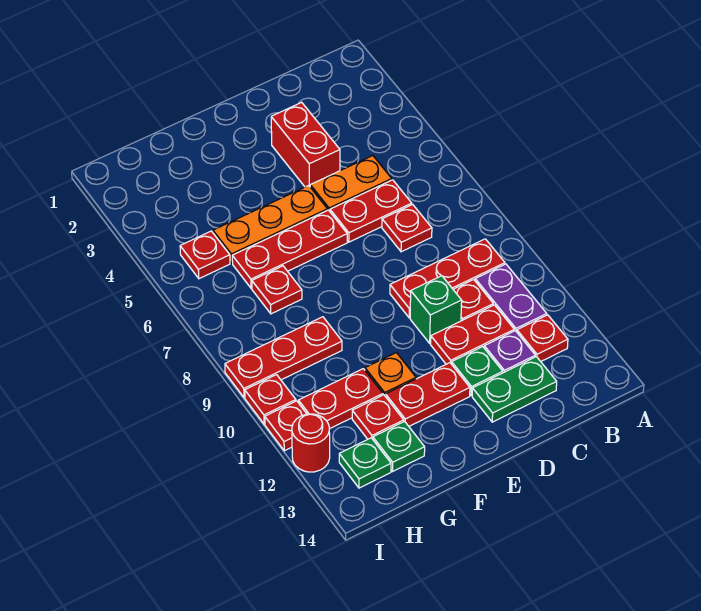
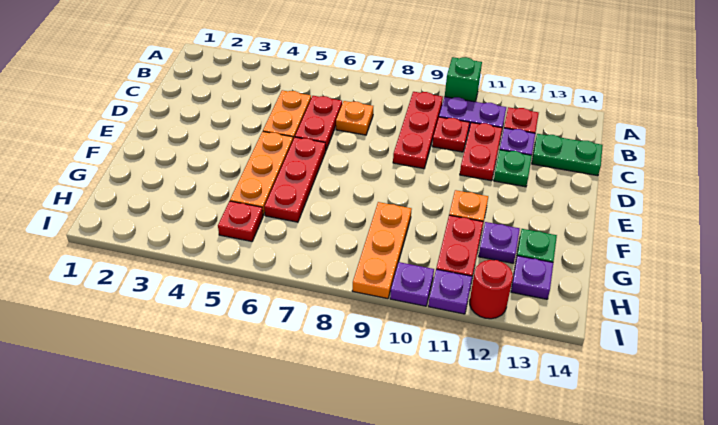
red plate C7 level 1 -> orange plate C7 level 1
green plate C13:D13 level 1 -> green plate C13:C14 level 1
red brick D3:D4 level 1 -> none
green brick D10 level 1 -> green brick A10 level 1
red plate E12:F12 level 1 -> none
red plate G7 level 1 -> none
red plate G9:I9 level 1 -> orange plate G9:I9 level 1
red plate G12 level 1 -> purple plate G12 level 1
green plate H13 level 1 -> purple plate H13 level 1
red plate I10 level 1 -> purple plate I10 level 1
red plate I11 level 1 -> purple plate I11 level 1

